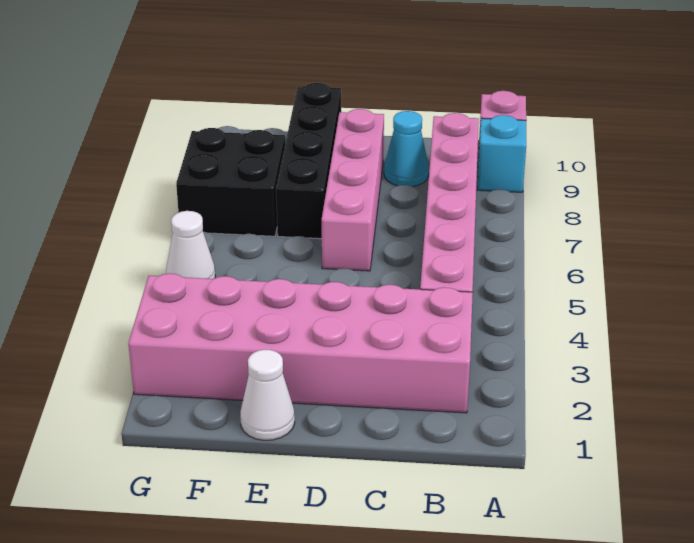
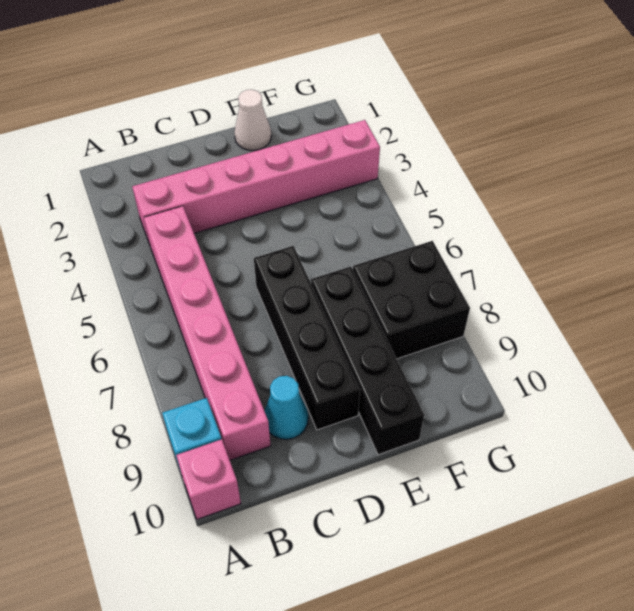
pink brick B2:G3 level 1 -> pink brick B3:G3 level 1
pink brick D6:D9 level 1 -> black brick D6:D9 level 1
white cone G5 level 1 -> none

